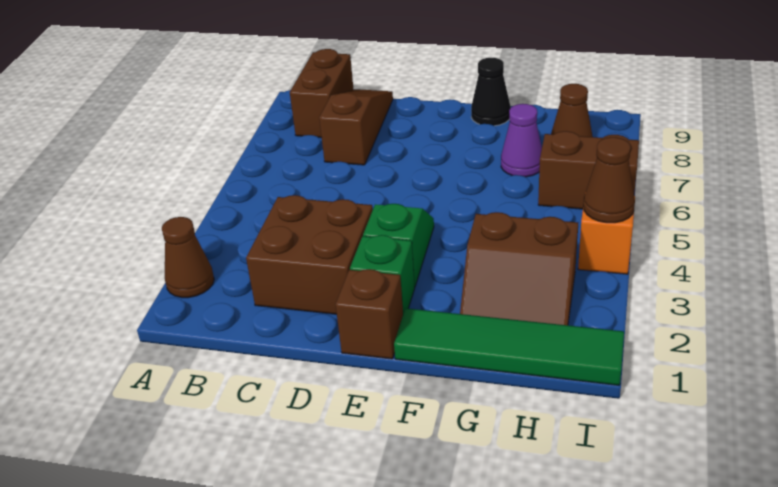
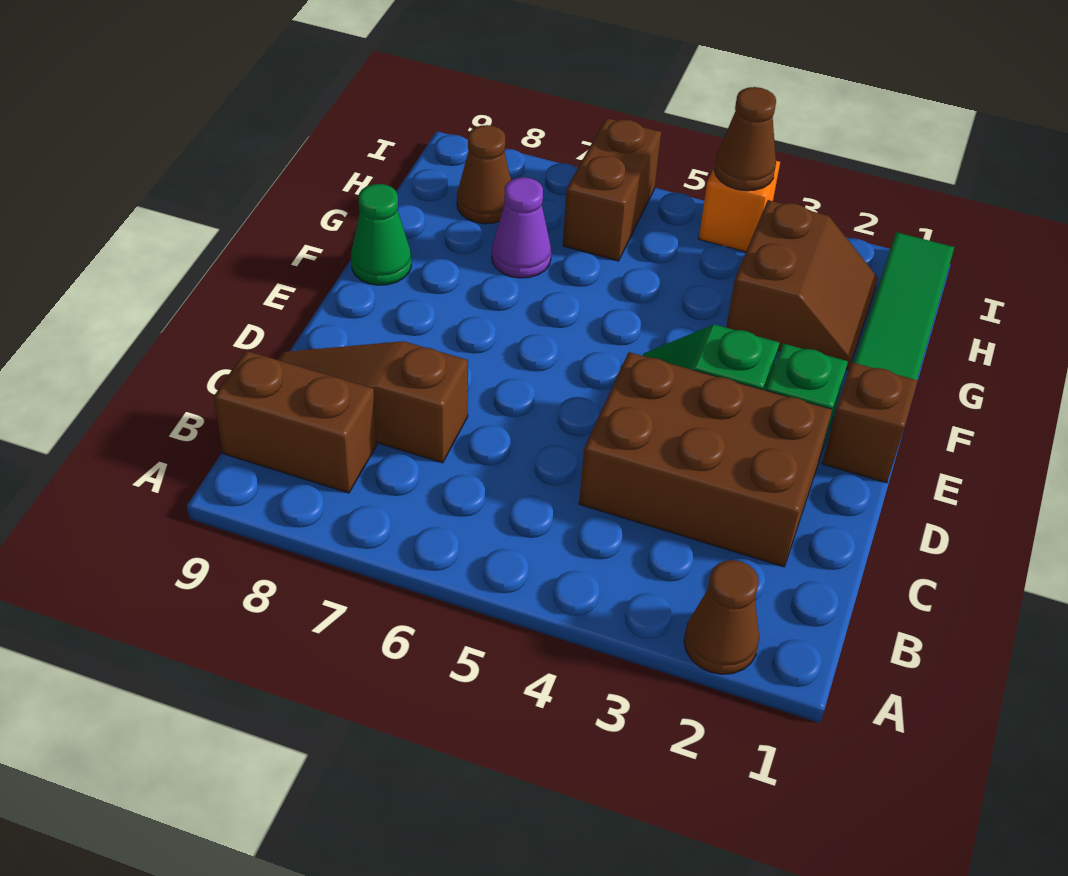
brown brick C2:D3 level 1 -> brown brick C2:D4 level 1
black cone F9 level 1 -> green cone F9 level 1

